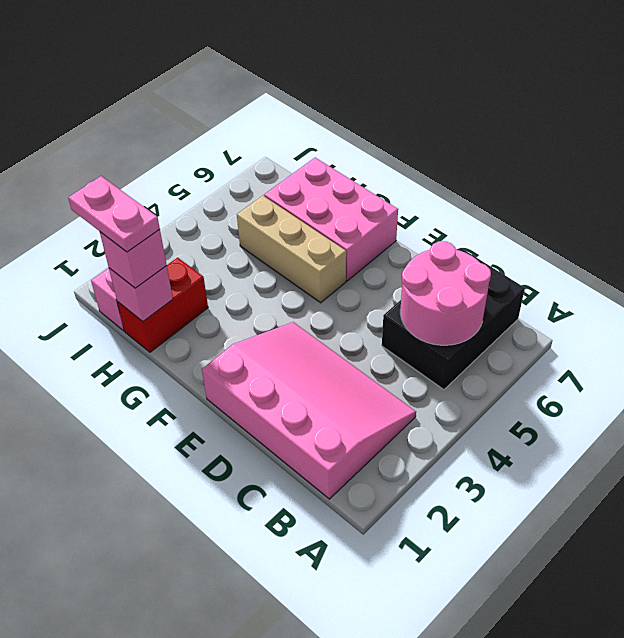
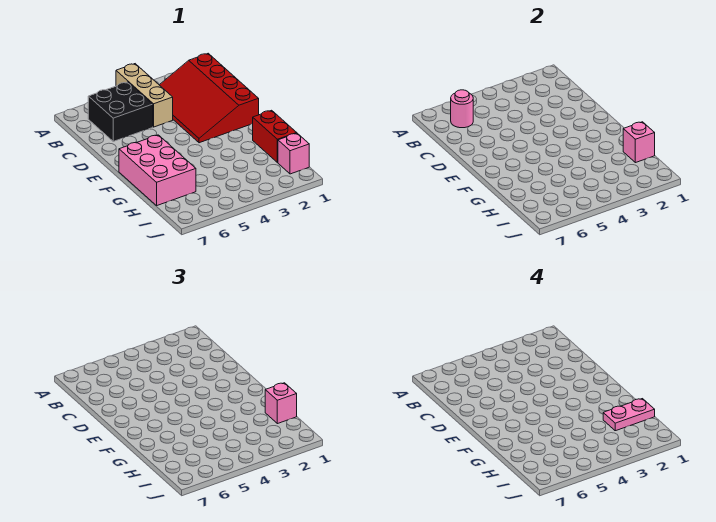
pink slope B1:E3 level 1 top 1 -> red slope B1:E3 level 1 top 1
black brick B5:C7 level 1 -> black brick B5:C6 level 1
pink round brick B5:C6 level 2 -> pink round brick B6 level 2
tan brick F5:H5 level 1 -> tan brick A4:C4 level 1
red brick H1:H2 level 1 -> red brick G1:H1 level 1
pink plate H1:I1 level 4 -> pink plate H1:H2 level 4

